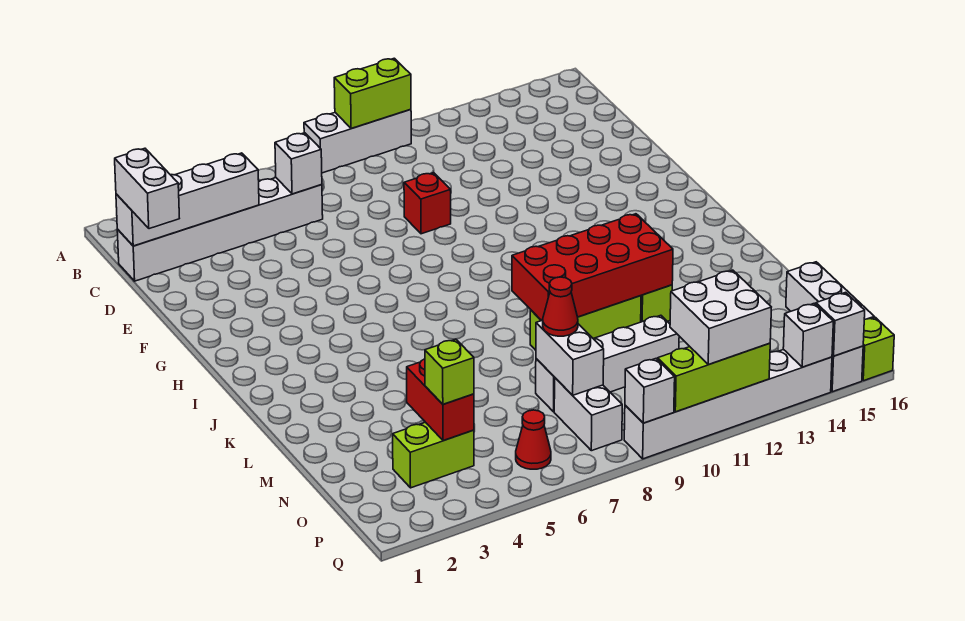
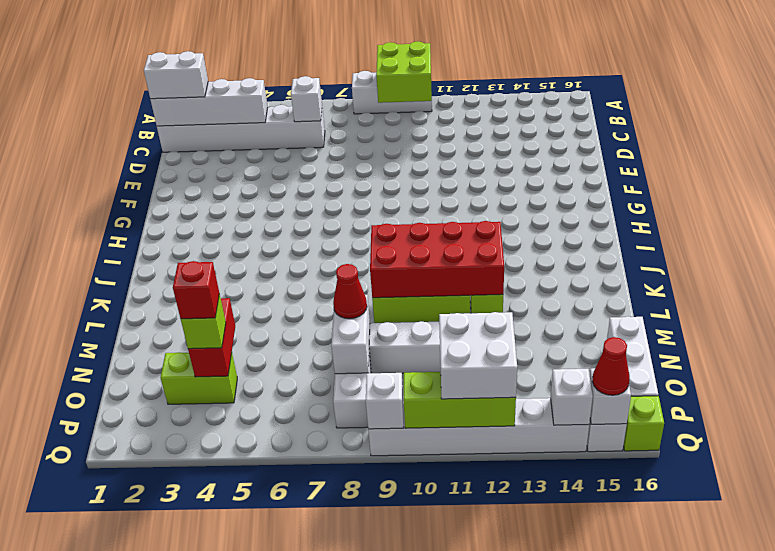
lime brick A9:A10 level 2 -> lime brick A9:B10 level 2
white brick C1:D1 level 3 -> white brick C1:C2 level 3
red brick E9 level 1 -> red brick O4 level 4
red cone P6 level 1 -> red cone Q15 level 3

